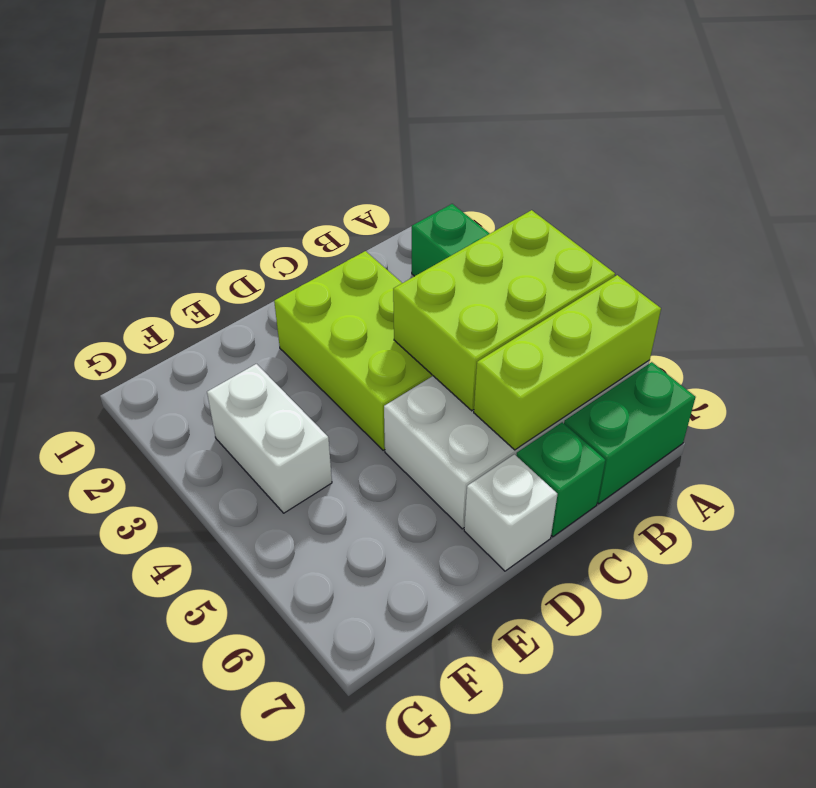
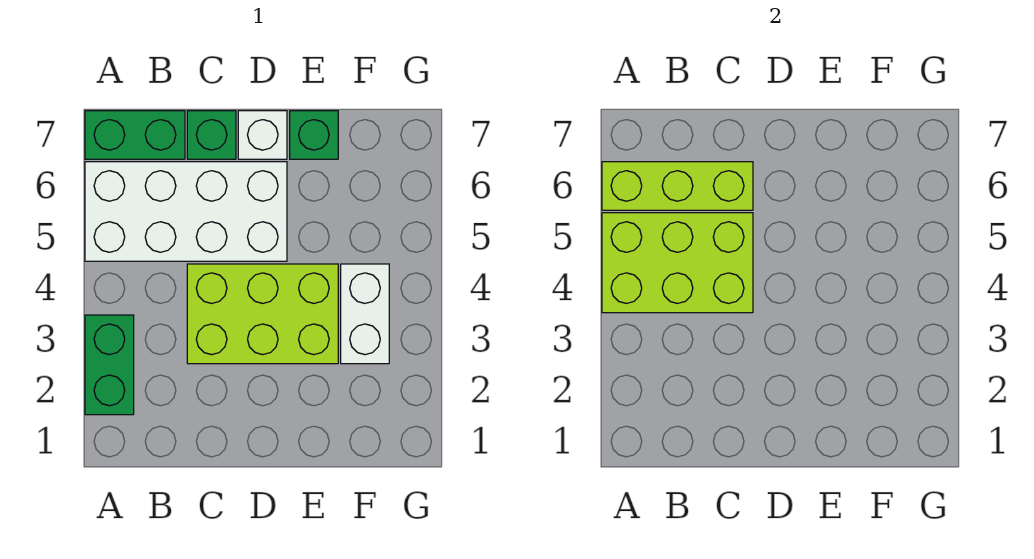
lime brick C2:D4 level 1 -> lime brick C3:E4 level 1
none -> green brick E7 level 1

